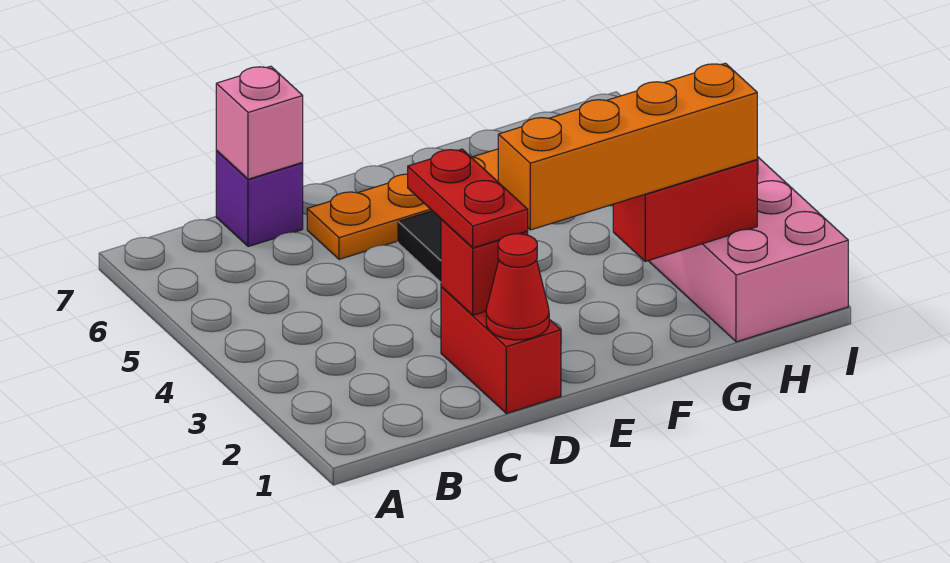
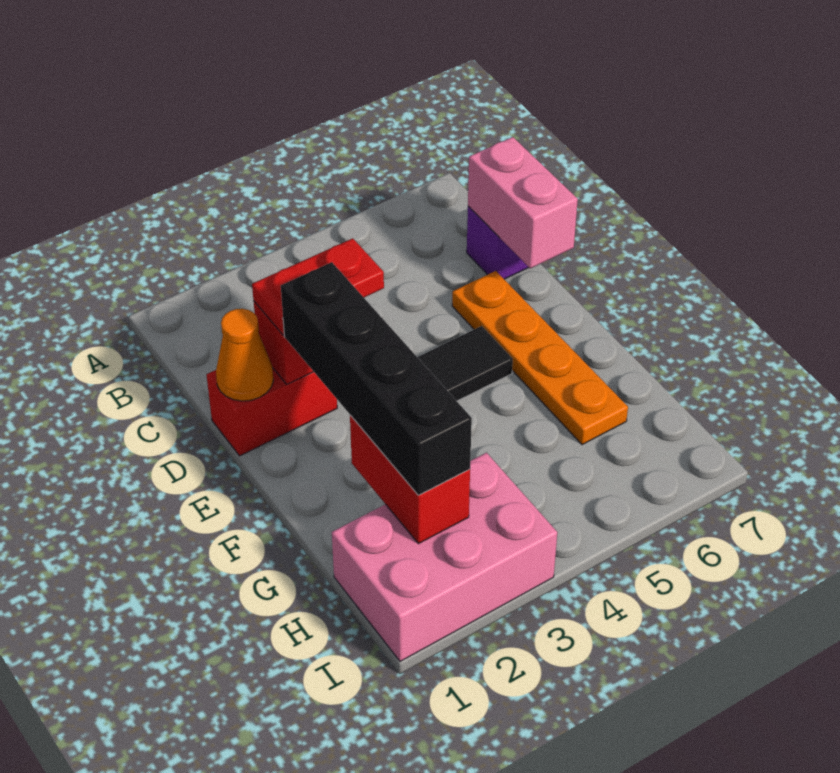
pink brick C7 level 2 -> pink brick C7:D7 level 2
red cone D1 level 2 -> orange cone D1 level 2
orange brick E2:H2 level 3 -> black brick E2:H2 level 3

